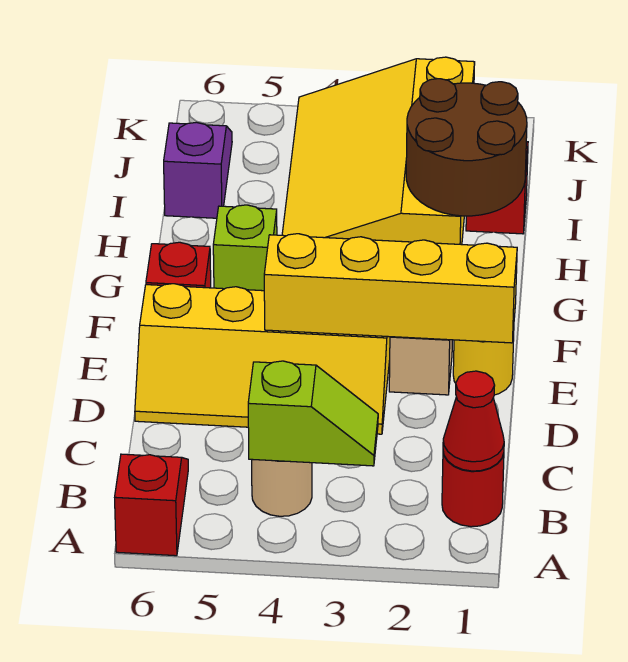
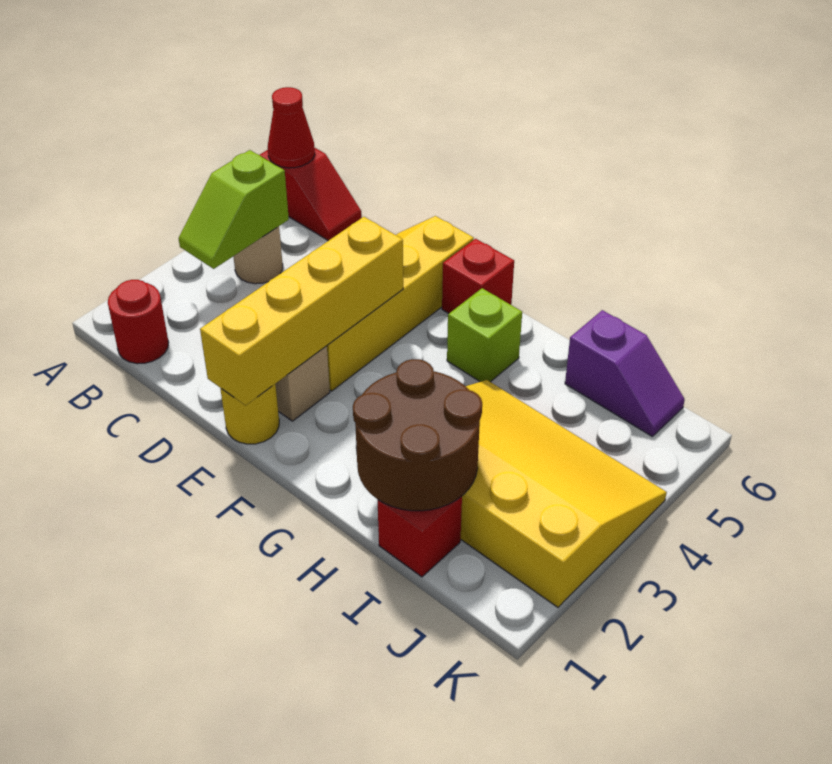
red cone B1 level 2 -> red cone A6 level 2

